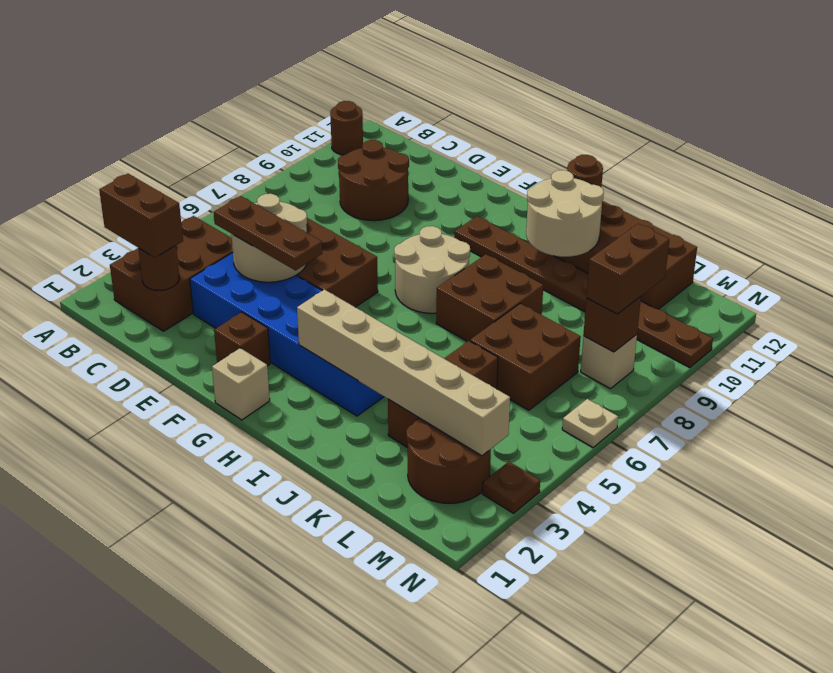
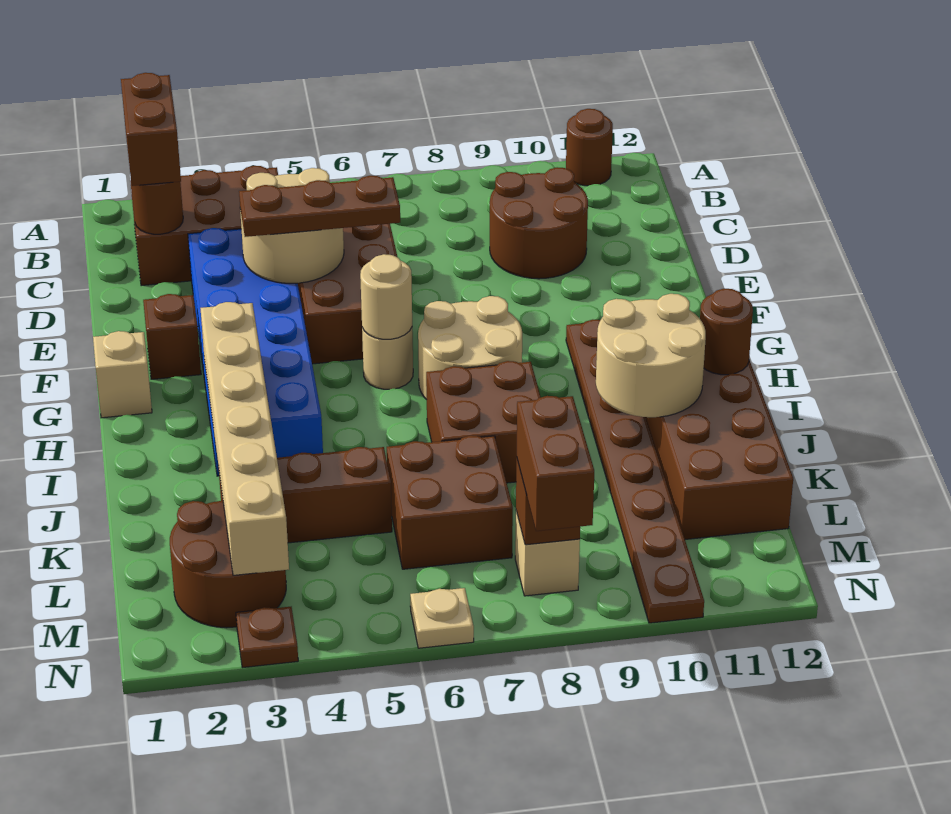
brown plate D4:F4 level 3 -> brown plate E4:E6 level 3
none -> tan round brick G6 level 1
none -> tan round brick G6 level 2
brown brick M8:M9 level 3 -> brown brick M8:N8 level 3

